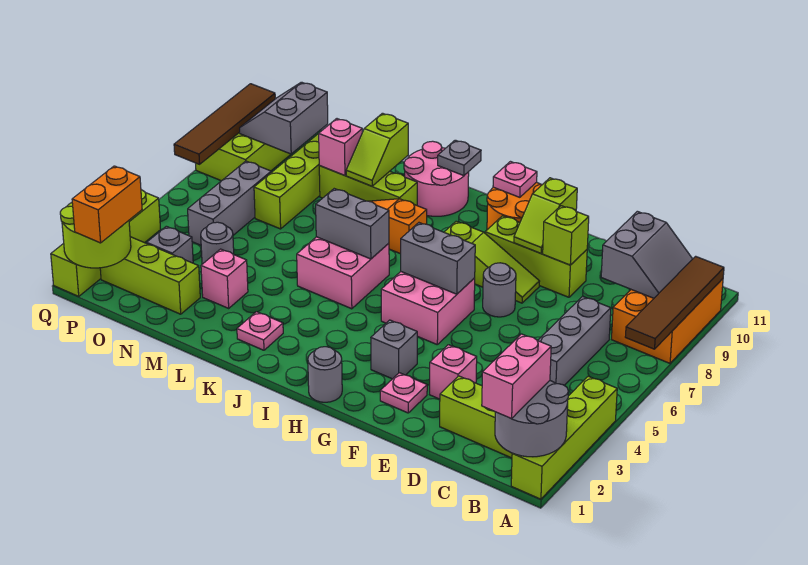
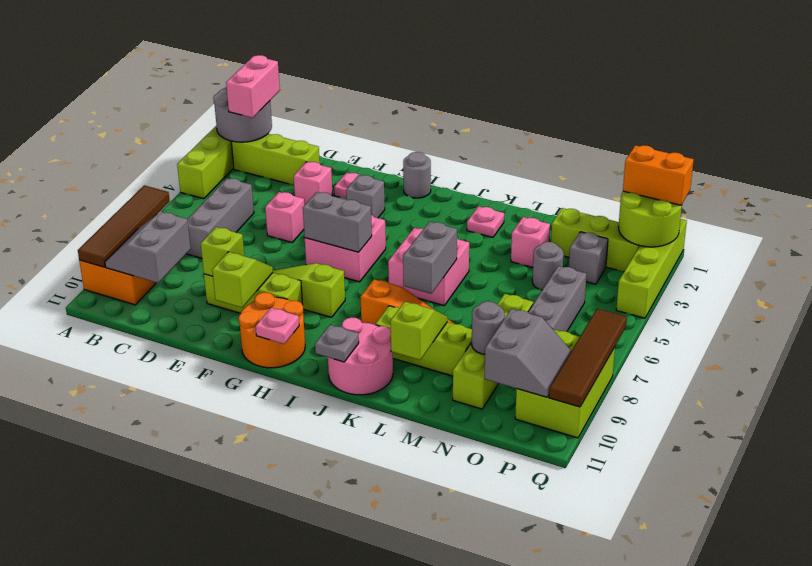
grey round brick F7 level 1 -> grey round brick N9 level 2
grey brick J6:K6 level 2 -> grey brick K6:K7 level 2
pink brick M9 level 2 -> pink brick E5 level 1
orange brick P1:P2 level 3 -> orange brick P1:Q1 level 3

